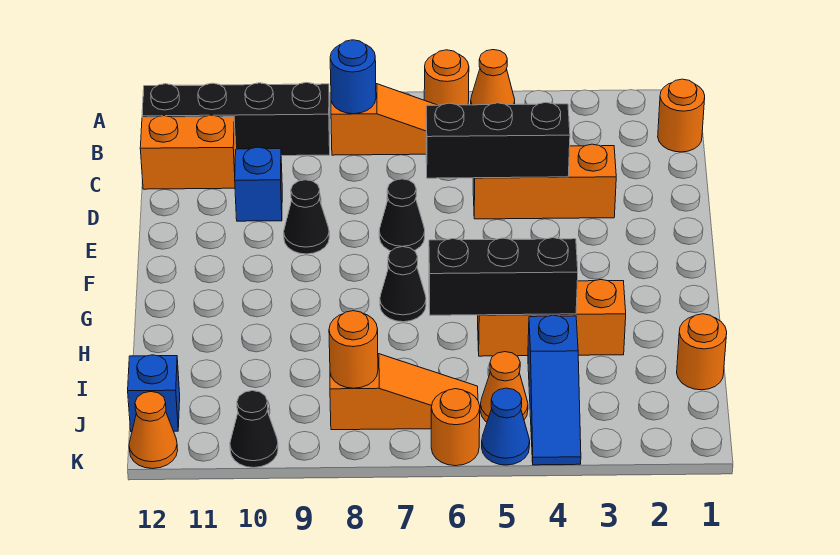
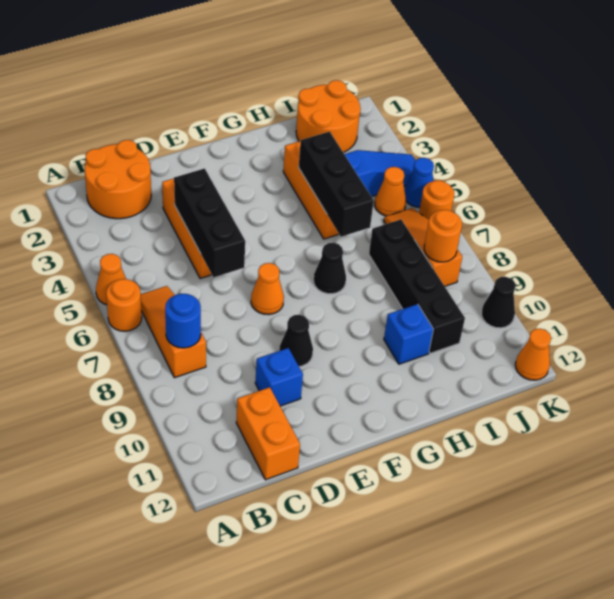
orange round brick B1 level 1 -> orange round brick B1:C2 level 1
black brick B9:B12 level 1 -> black brick I7:I10 level 1
black cone E7 level 1 -> orange cone E7 level 1
orange round brick I1 level 1 -> orange round brick I1:J2 level 1
blue brick J12 level 1 -> blue brick H10 level 1

